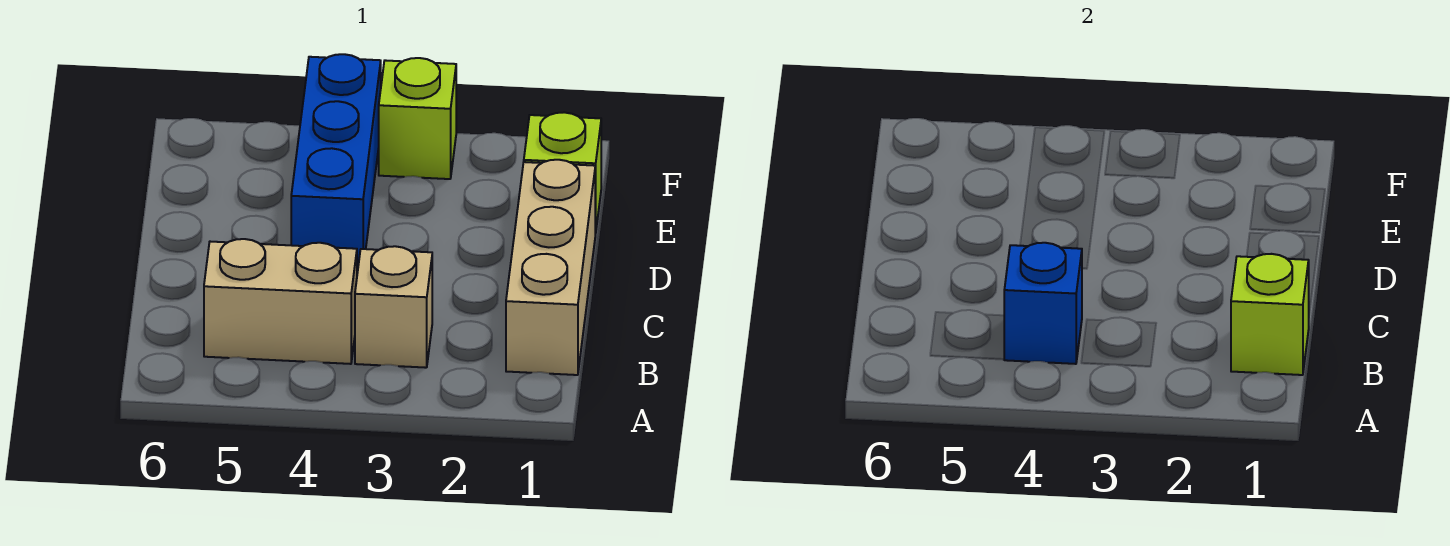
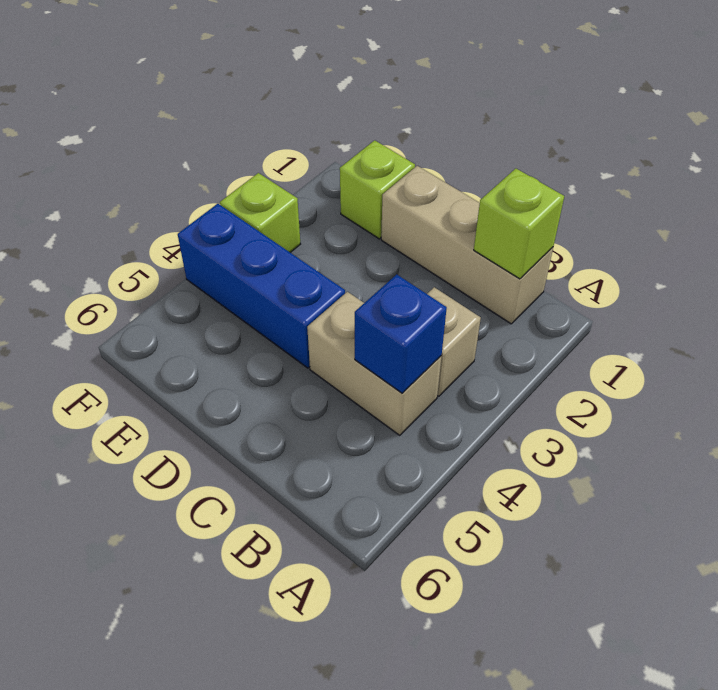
tan brick B4:B5 level 1 -> tan brick B4:C4 level 1

